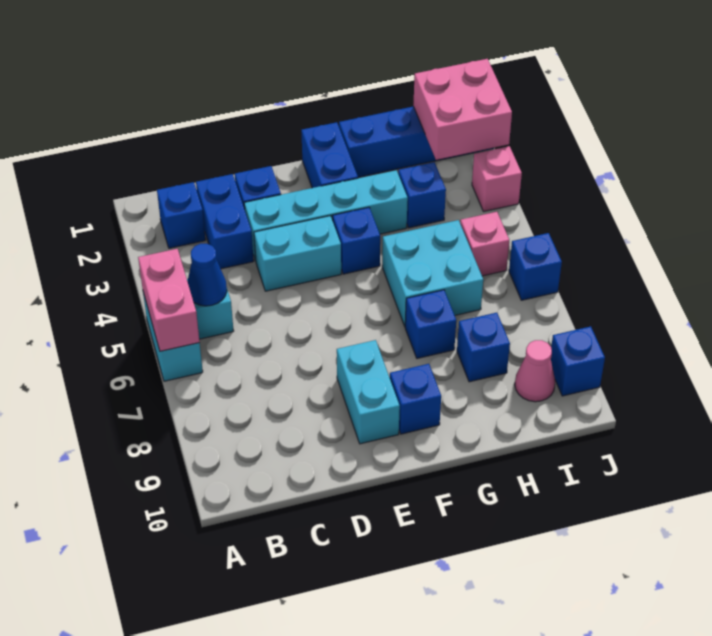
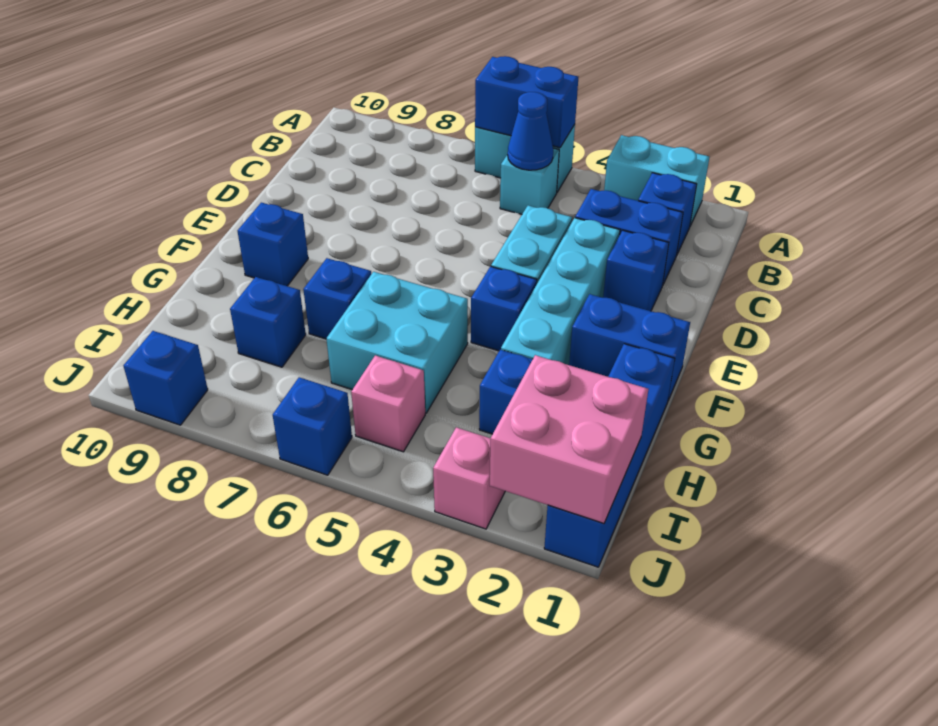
pink brick A5:A6 level 2 -> blue brick A5:A6 level 2
cyan brick E8:E9 level 1 -> cyan brick A2:A3 level 1
pink cone I9 level 1 -> none

